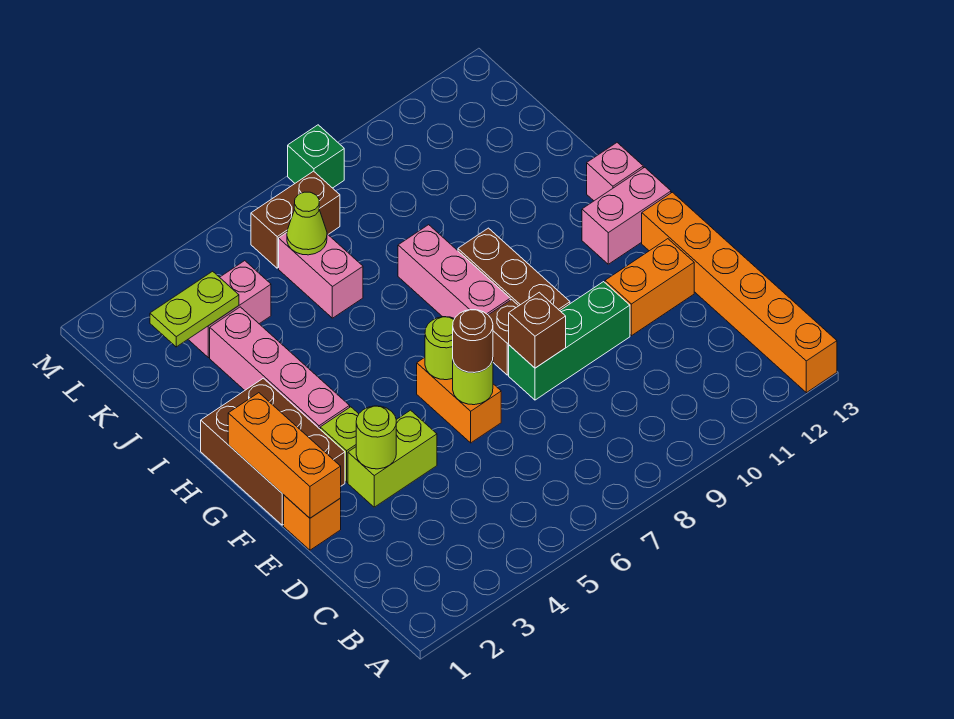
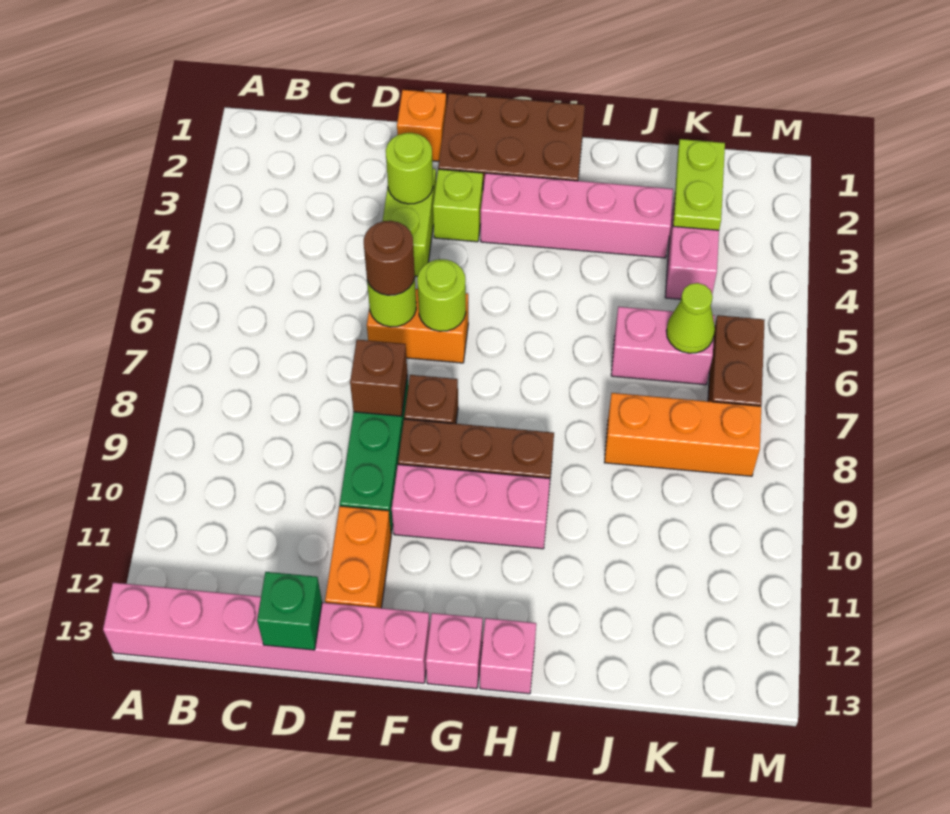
orange brick A13:F13 level 1 -> pink brick A13:F13 level 1
orange brick E1:G1 level 2 -> orange brick J8:L8 level 1
pink brick G8:I8 level 1 -> pink brick F10:H10 level 1
pink brick G12:G13 level 1 -> pink brick G13 level 1
green brick M8 level 1 -> green brick D13 level 2

